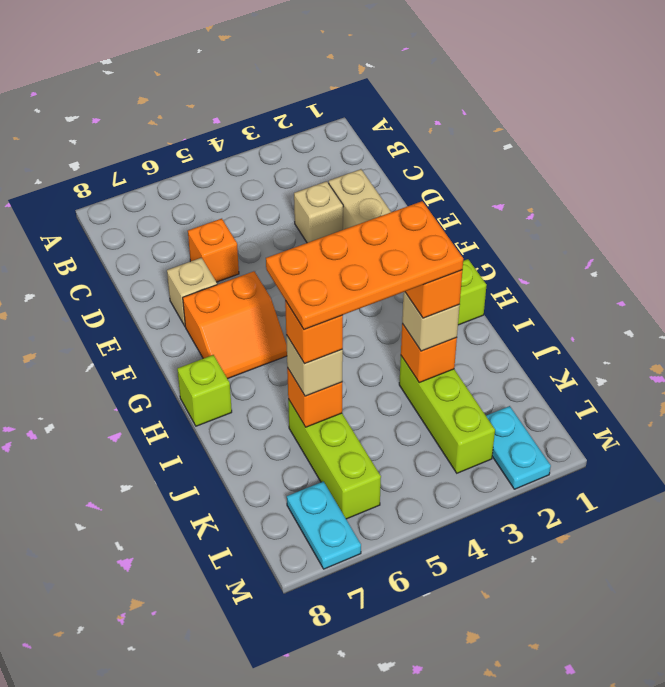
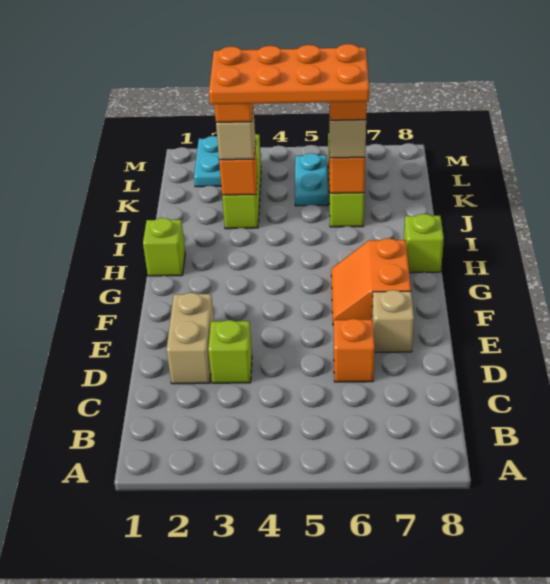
tan brick D3 level 1 -> lime brick D3 level 1
orange slope F6:G7 level 1 top F -> orange slope F6:G7 level 1 top 7
cyan plate L7:M7 level 1 -> cyan plate K5:L5 level 1

